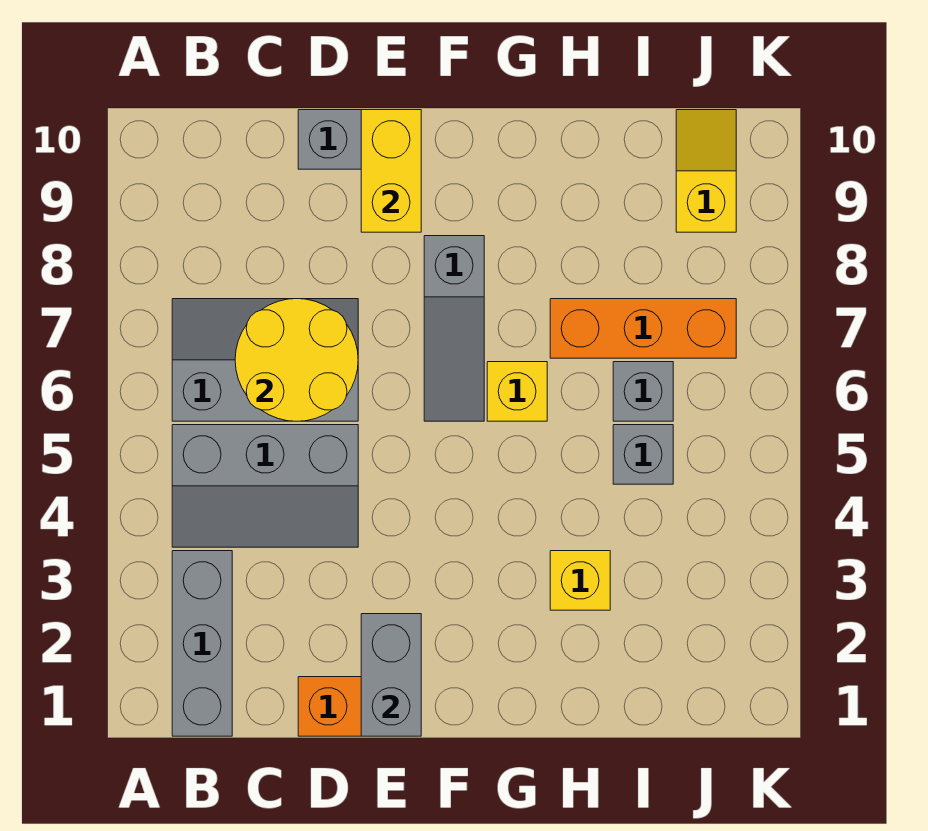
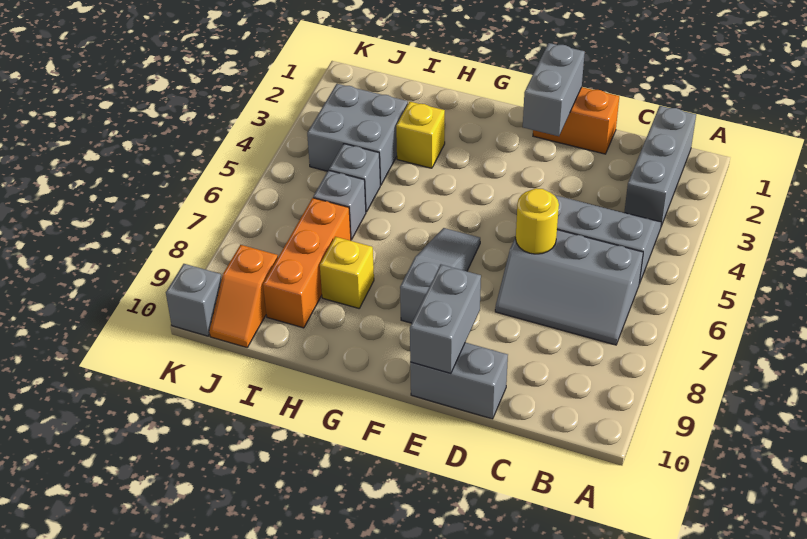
yellow round brick C6:D7 level 2 -> yellow round brick D6 level 2
yellow brick E9:E10 level 2 -> grey brick E9:E10 level 2
yellow brick G6 level 1 -> yellow brick H8 level 1
orange brick H7:J7 level 1 -> orange brick I7:I9 level 1
none -> grey brick I3:J4 level 1
yellow slope J9:J10 level 1 top 9 -> orange slope J9:J10 level 1 top 9
none -> grey brick K10 level 1

